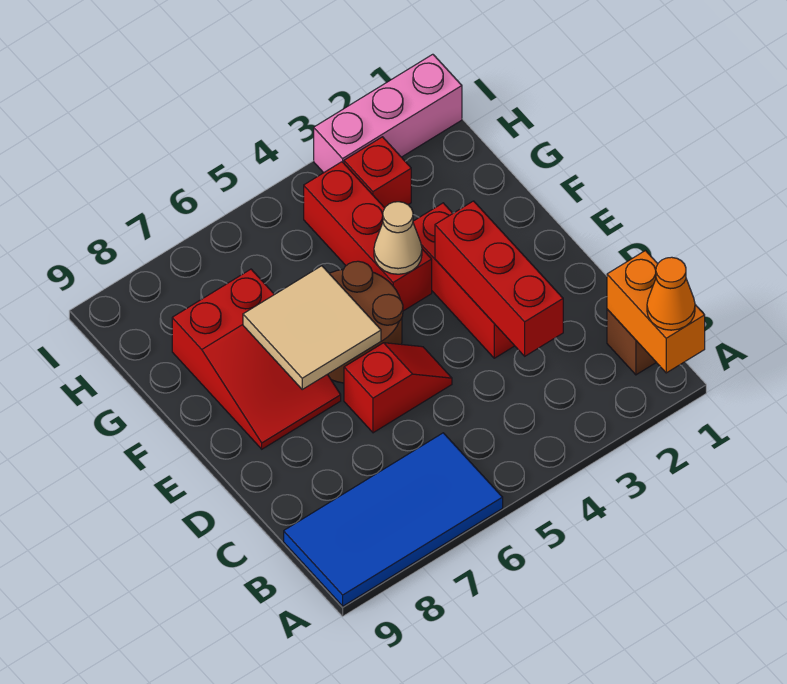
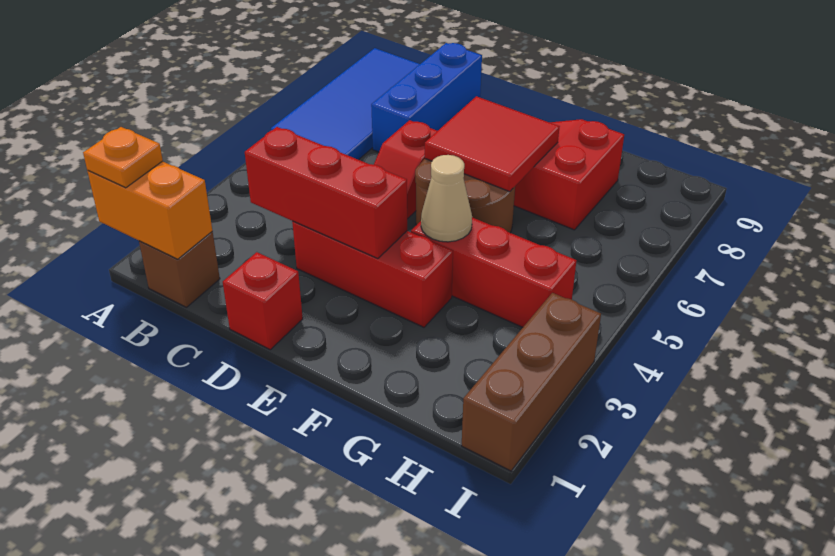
orange cone A1 level 3 -> orange plate A1 level 3
none -> blue brick C7:C9 level 1
tan tile E6:F7 level 2 -> red tile E6:F7 level 2
red brick H3 level 1 -> red brick D1 level 1
pink brick I1:I3 level 1 -> brown brick I1:I3 level 1

